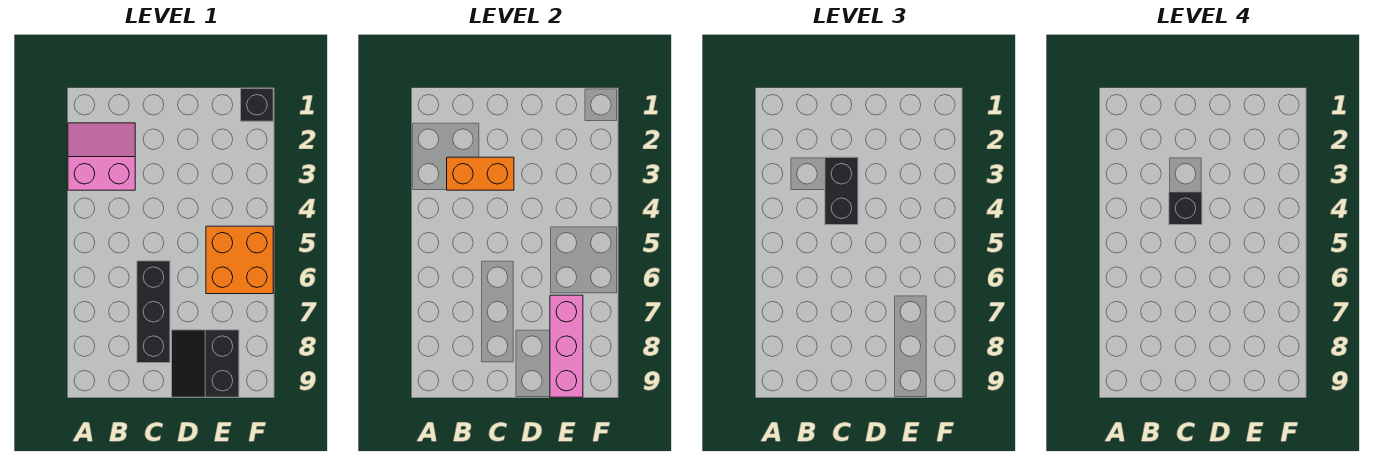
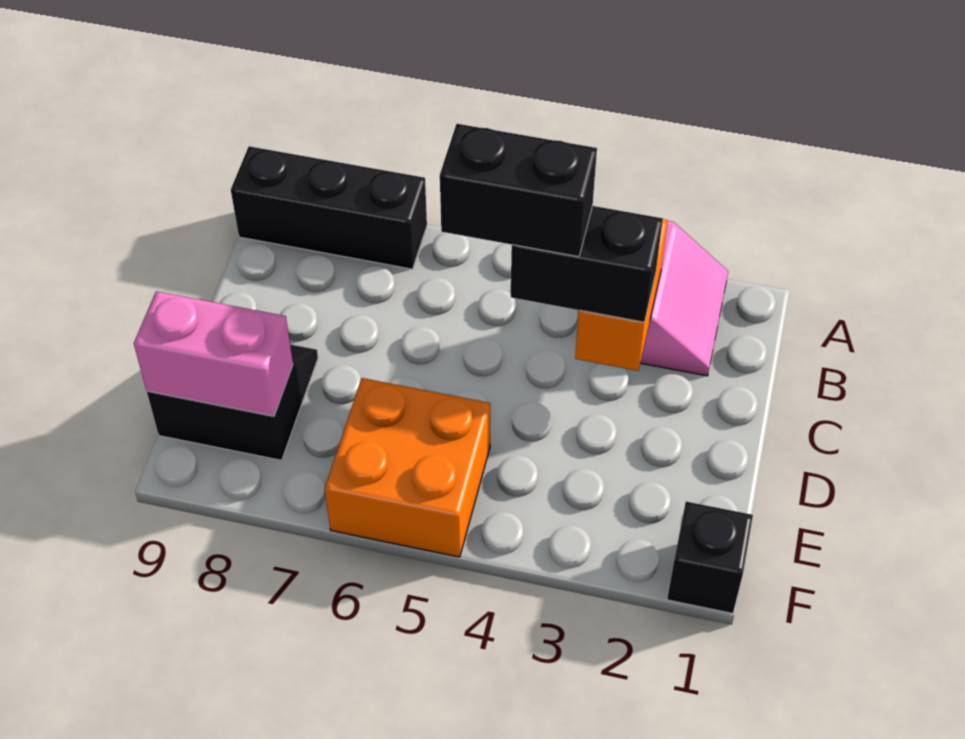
black brick C4 level 4 -> black brick C4:C5 level 4
black brick C6:C8 level 1 -> black brick A7:A9 level 1
pink brick E7:E9 level 2 -> pink brick E8:E9 level 2

